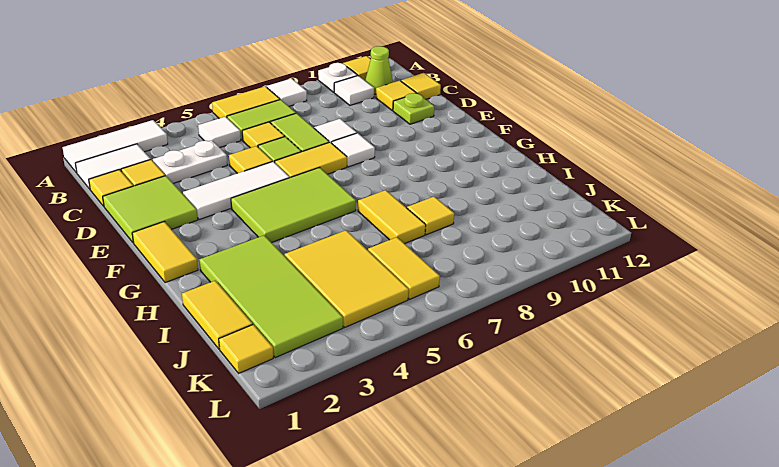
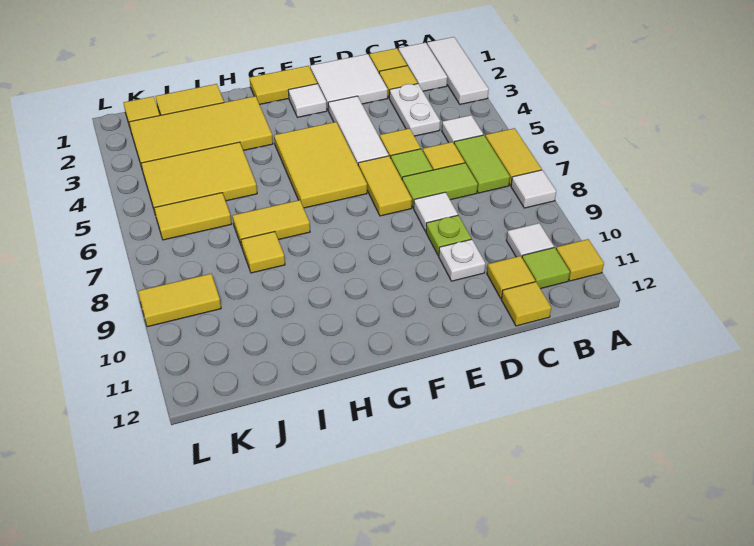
white plate A10 level 1 -> white plate D10 level 1
lime cone B11 level 1 -> lime tile B11 level 1
lime tile D1:E2 level 1 -> white tile D1:E2 level 1
lime plate D11 level 1 -> lime plate D9 level 1
white tile E8 level 1 -> white tile F2 level 1
lime tile F4:G6 level 1 -> yellow tile F4:G6 level 1
lime tile H2:K3 level 1 -> yellow tile H2:K3 level 1
none -> yellow tile K9:L9 level 1

